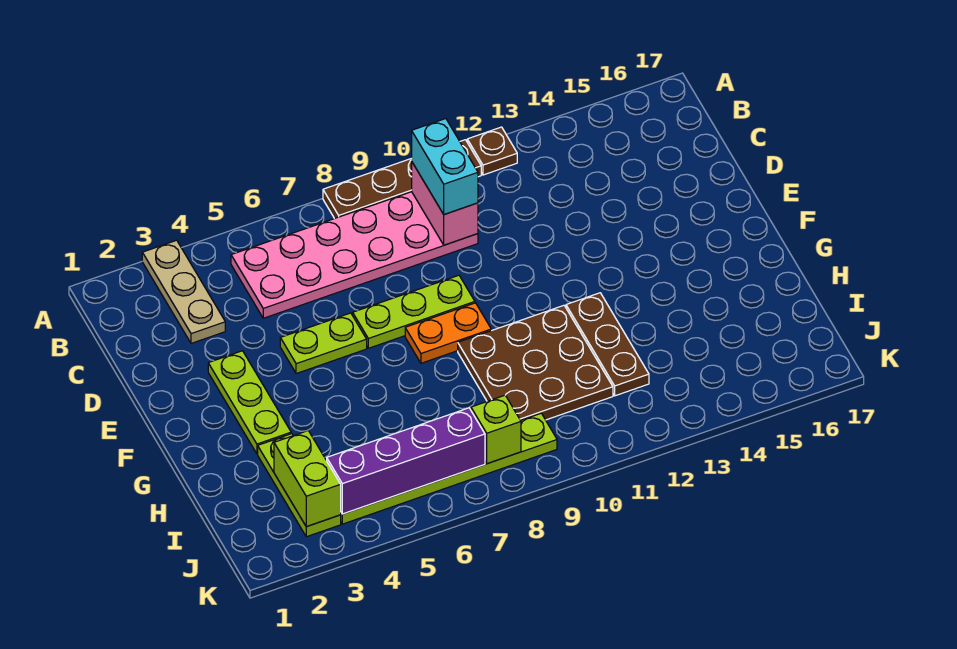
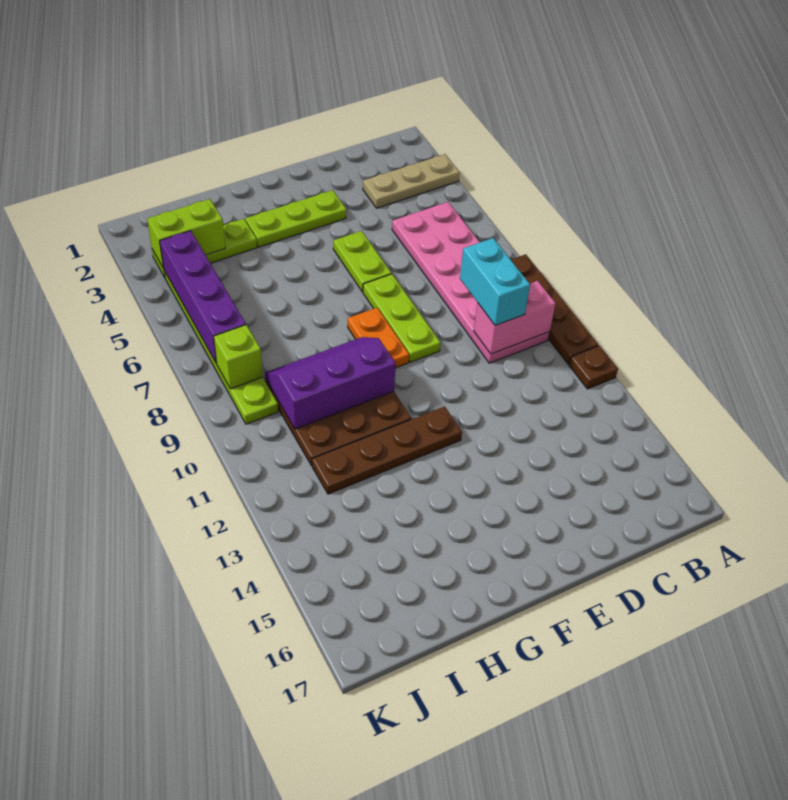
cyan brick B10:C10 level 3 -> cyan brick C9:C10 level 3
none -> purple slope G9:I10 level 2 top 10
brown plate G12:I12 level 1 -> brown plate F12:I12 level 1

